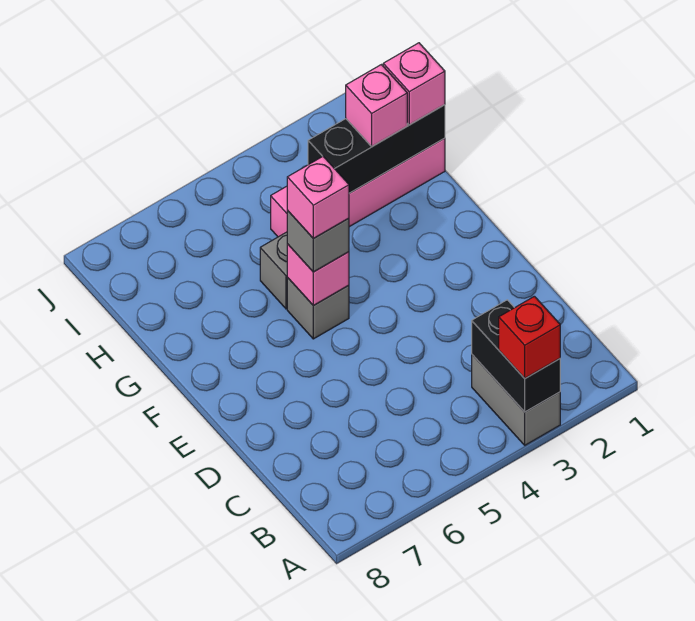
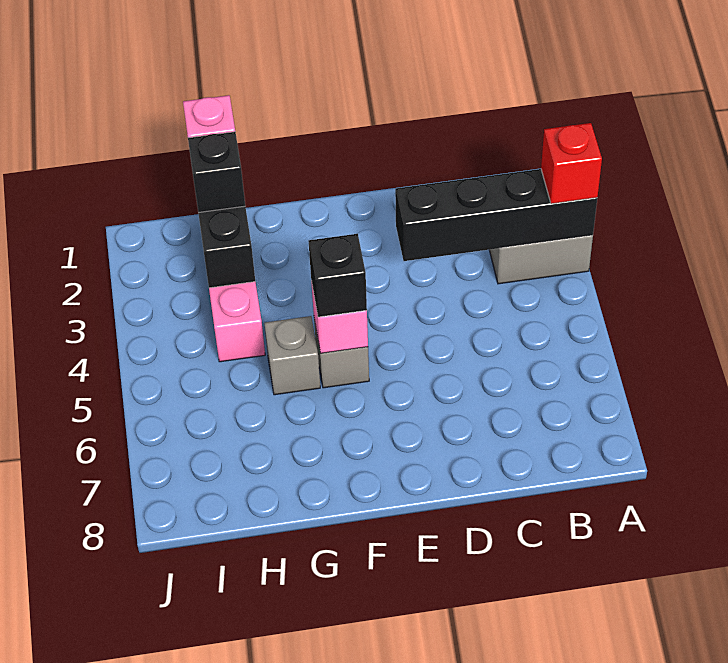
black brick A3:B3 level 2 -> black brick A3:D3 level 2
grey brick F5 level 3 -> black brick F5 level 3
pink brick F5 level 4 -> none
pink brick H2 level 3 -> black brick H2 level 3

